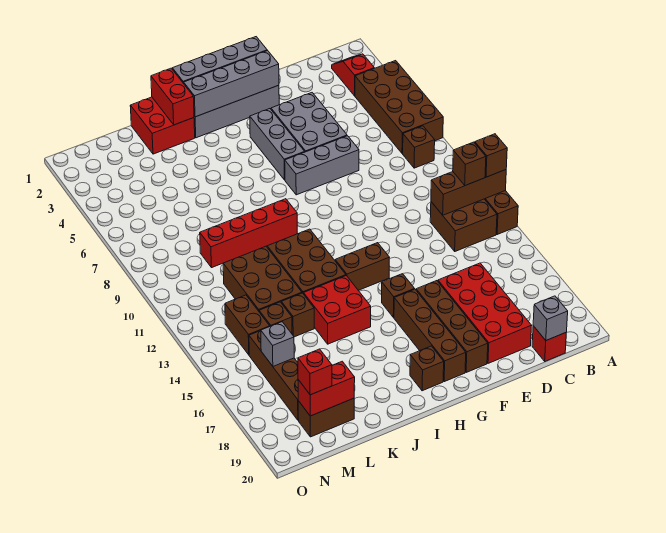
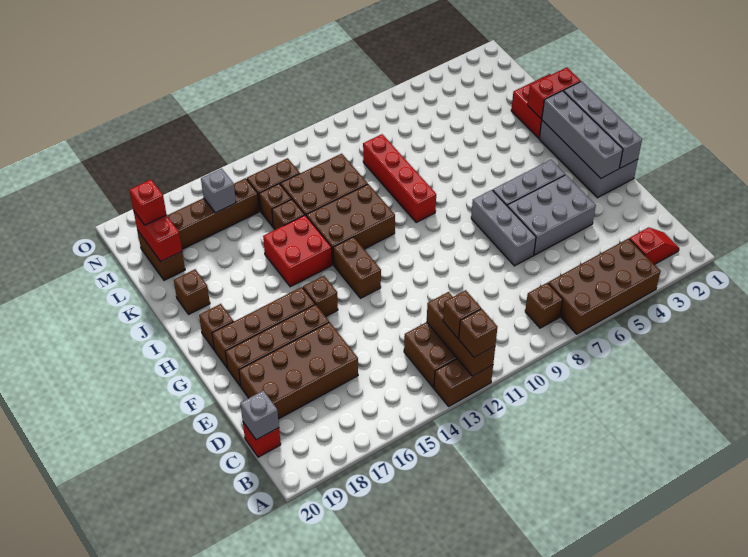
red brick D16:E19 level 1 -> brown brick D16:E19 level 1
none -> brown brick J19 level 1

